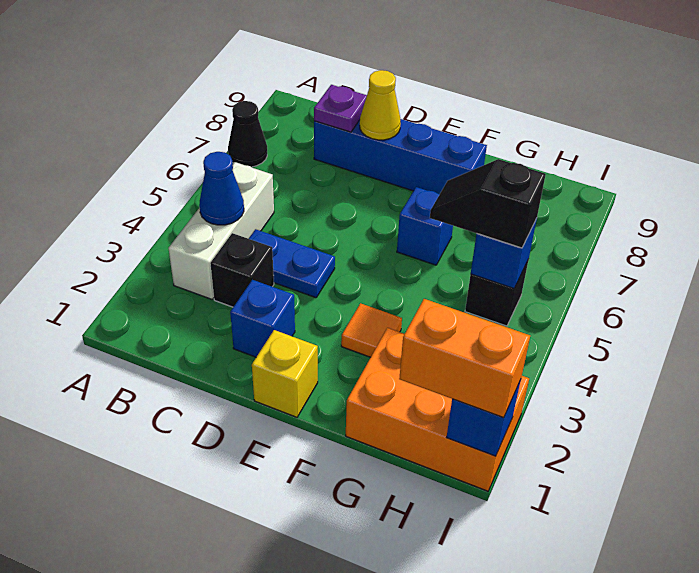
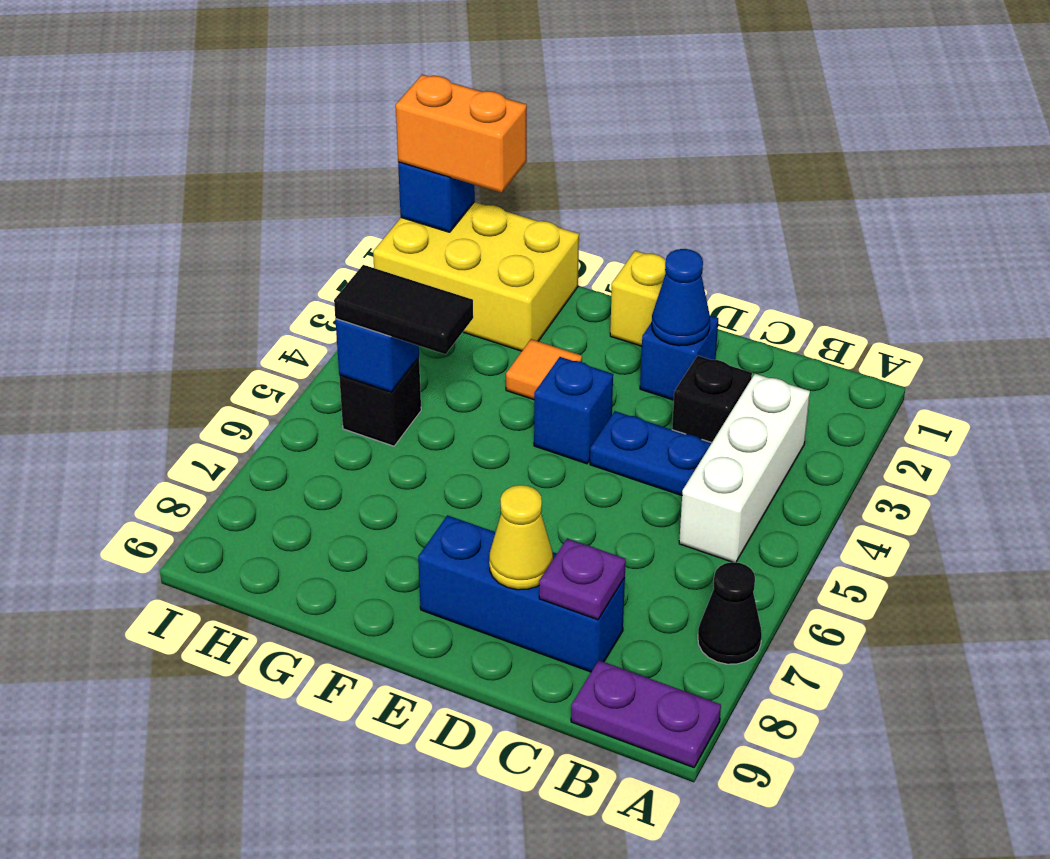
none -> purple plate A9:B9 level 1
blue cone B4 level 2 -> blue cone D2 level 2
blue brick C8:F8 level 1 -> blue brick C8:E8 level 1
blue brick F6 level 1 -> blue brick E4 level 1
orange brick G1:I2 level 1 -> yellow brick G1:I2 level 1
black slope G5:H5 level 3 top H -> black tile G5:H5 level 3

